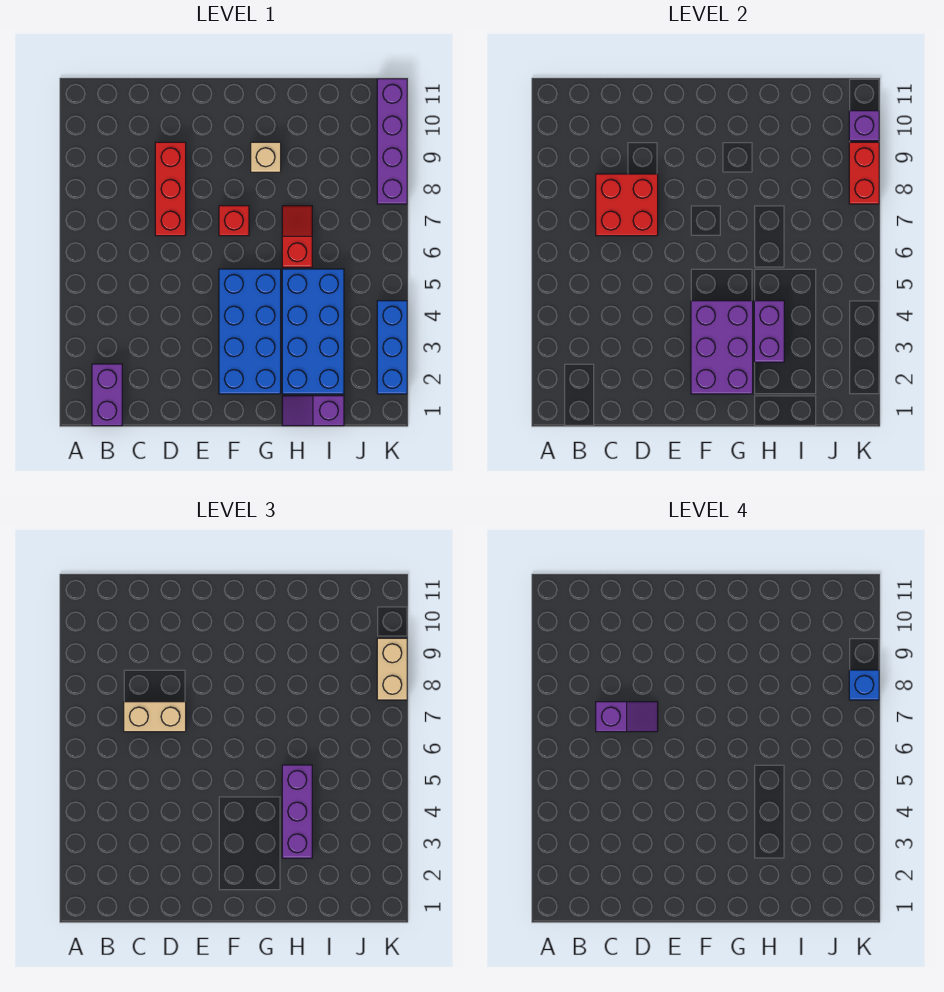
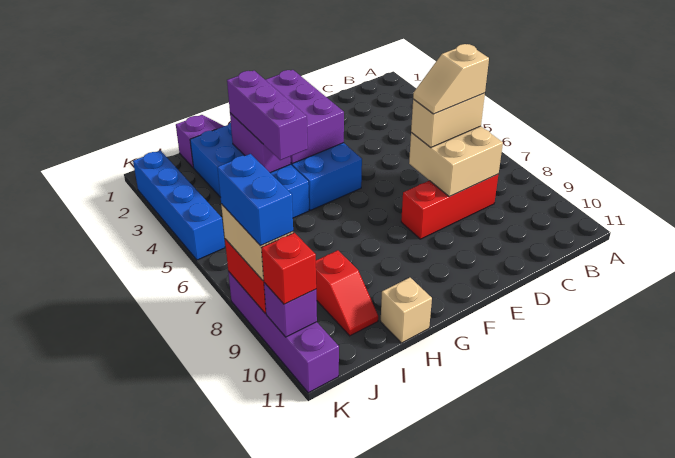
purple brick B1:B2 level 1 -> none
red brick C7:D8 level 2 -> tan brick C7:D8 level 2
purple slope C7:D7 level 4 top C -> tan slope C7:D7 level 4 top C
red brick D7:D9 level 1 -> red brick C8:E8 level 1
red brick F7 level 1 -> red brick K10 level 3
tan brick G9 level 1 -> tan brick H11 level 1
red slope H6:H7 level 1 top 6 -> red slope I9:I10 level 1 top 9
blue brick K2:K4 level 1 -> blue brick K2:K5 level 1
blue brick K8 level 4 -> blue brick K8:K9 level 4

